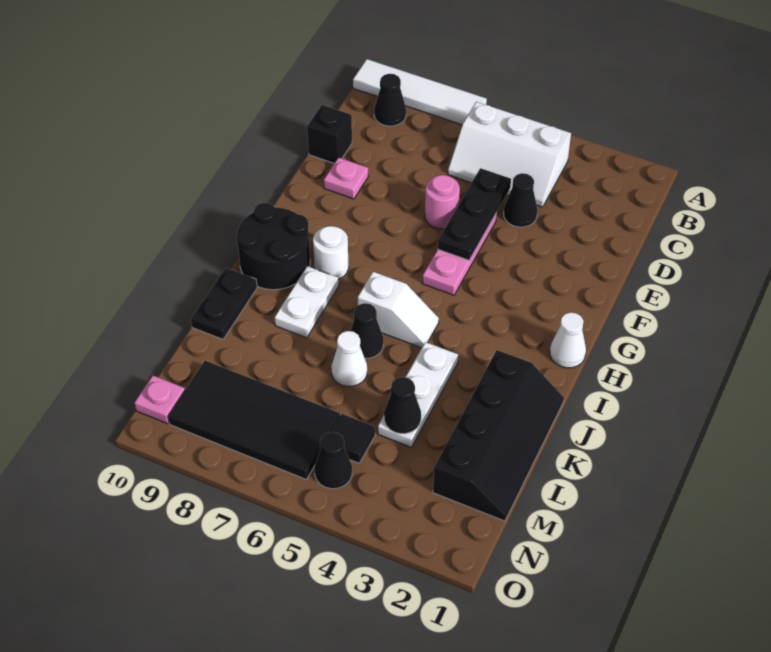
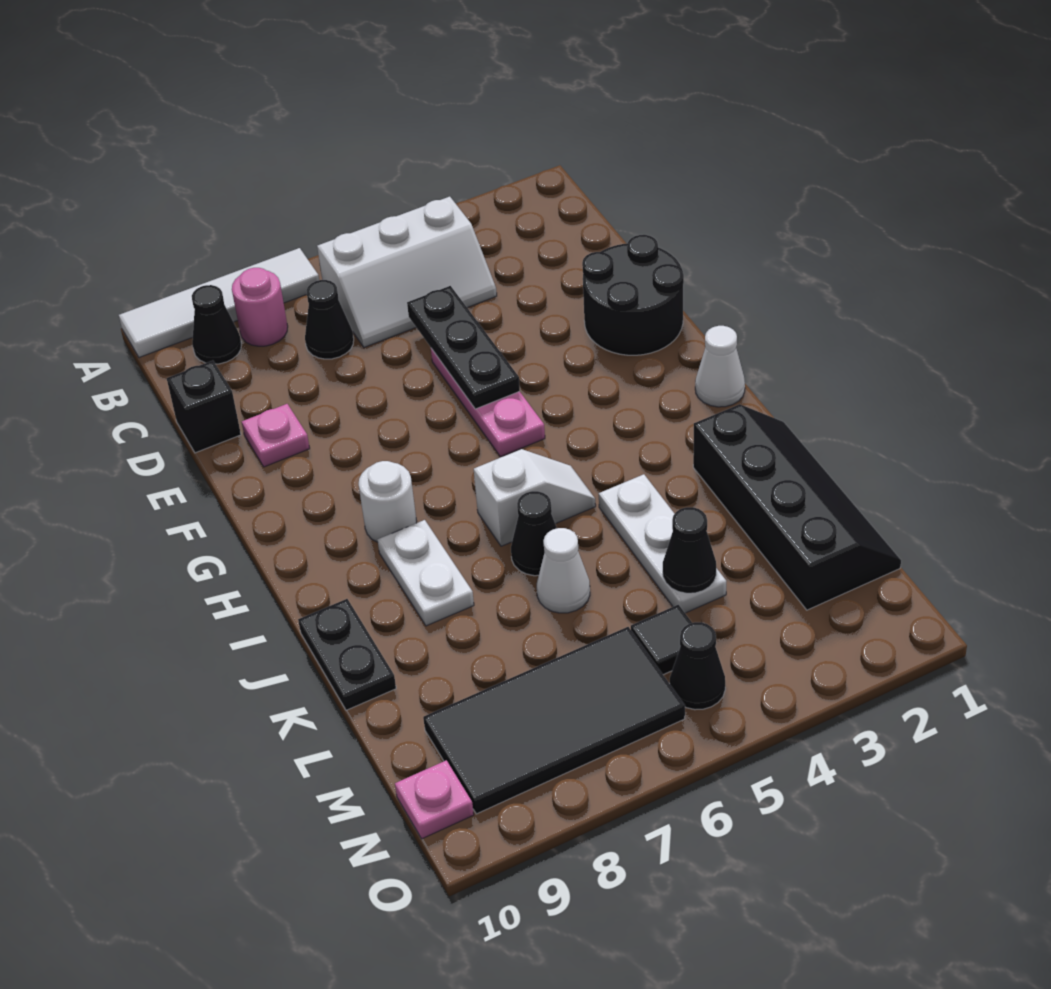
black cone D4 level 1 -> black cone C7 level 1
pink round brick E6 level 1 -> pink round brick B8 level 1
black round brick H9:I10 level 1 -> black round brick E1:F2 level 1

